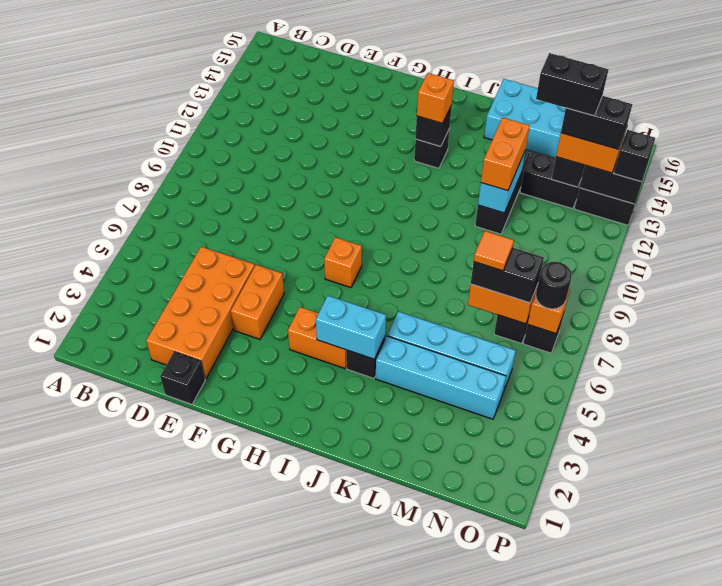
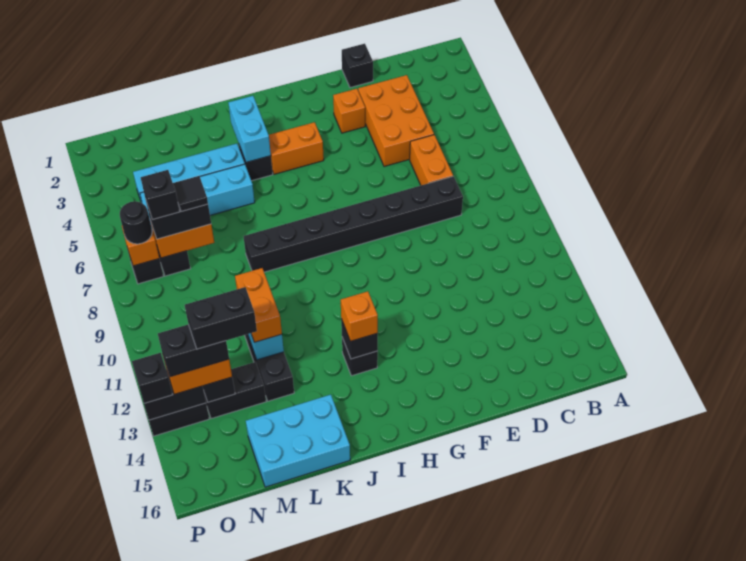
orange brick D2:E5 level 1 -> orange brick D3:E5 level 1
none -> black brick D8:K8 level 1
orange brick F4:F5 level 1 -> orange brick D6:D7 level 1
orange brick H7 level 1 -> orange brick F3 level 1
cyan brick I4:J4 level 2 -> cyan brick J3:J4 level 2
orange tile M7 level 4 -> black tile M7 level 4
none -> black brick N7 level 4

